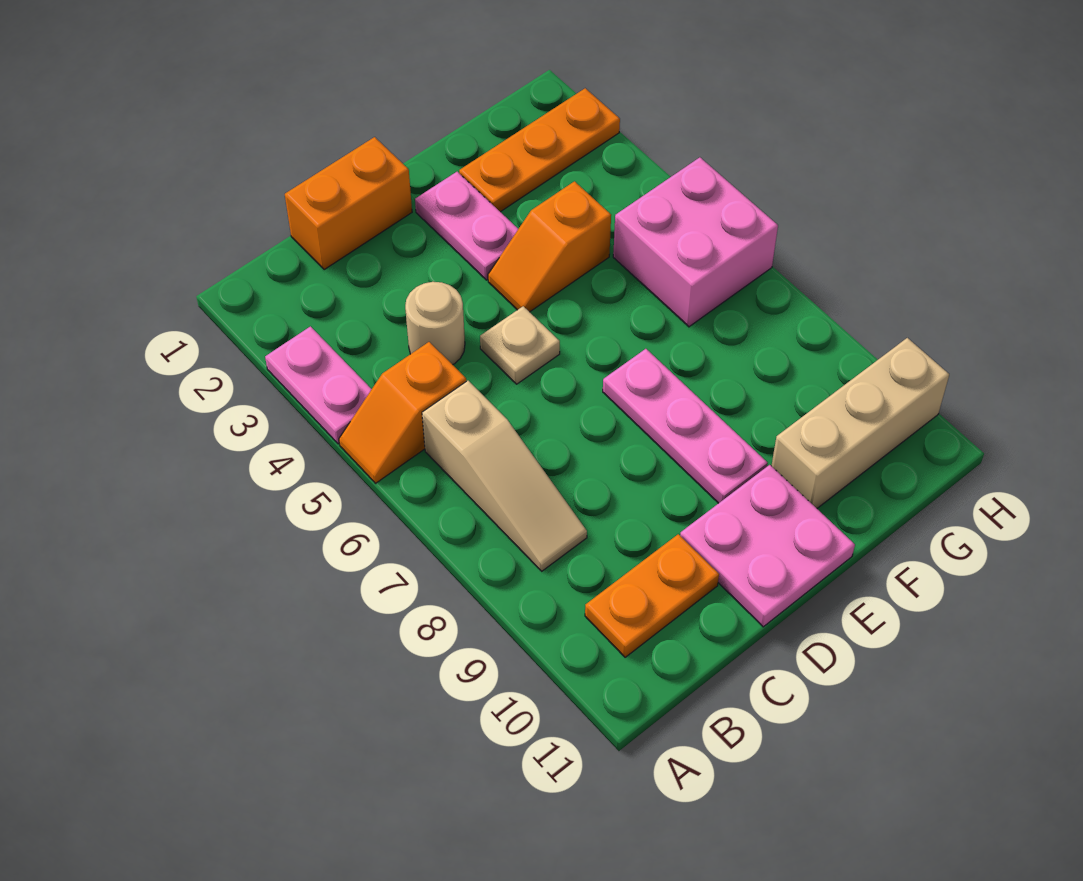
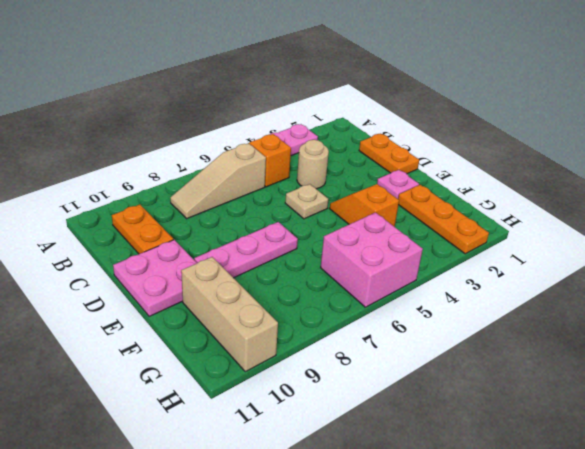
orange brick C1:D1 level 1 -> orange plate C1:D1 level 1
pink plate E2:E3 level 1 -> pink plate E2 level 1

